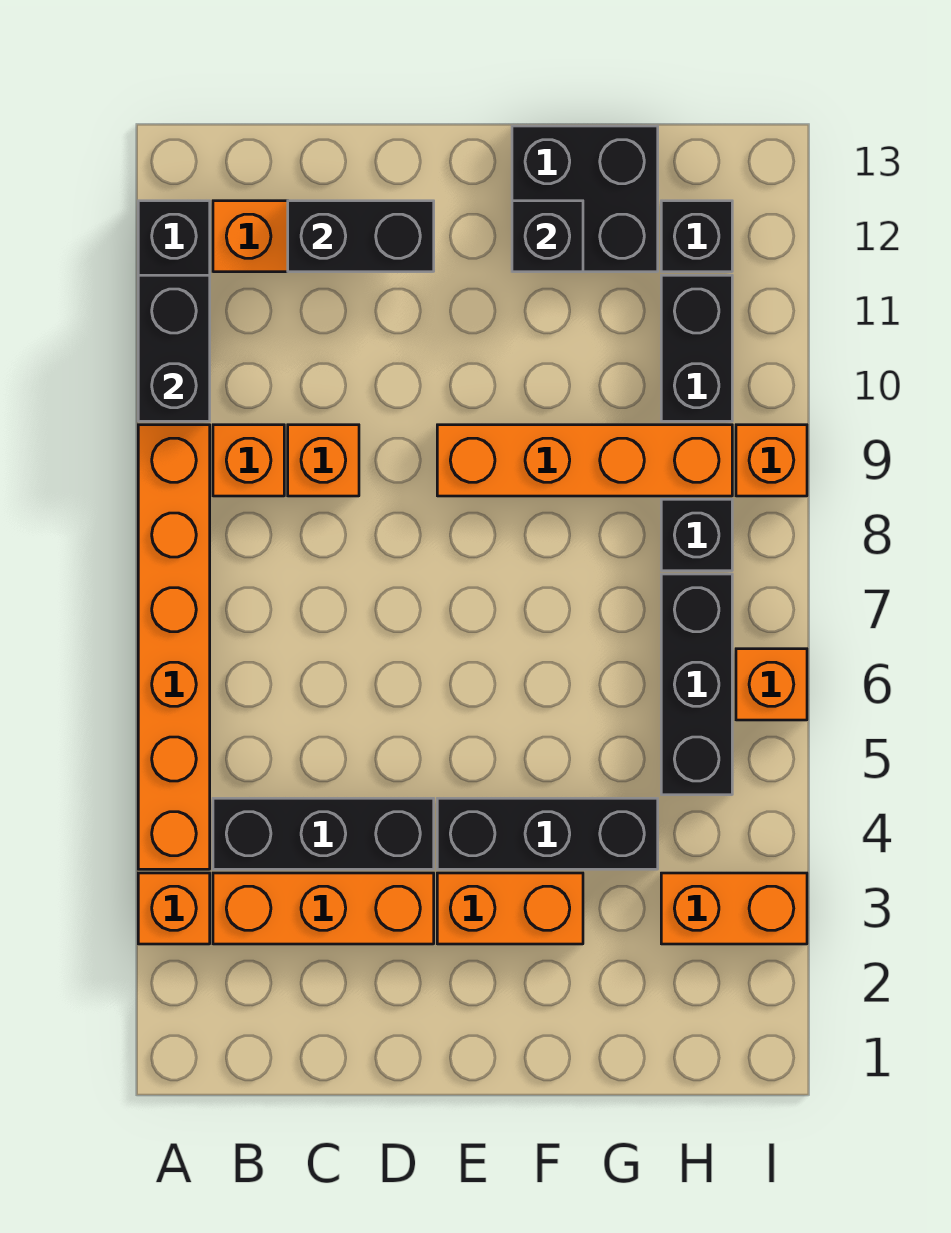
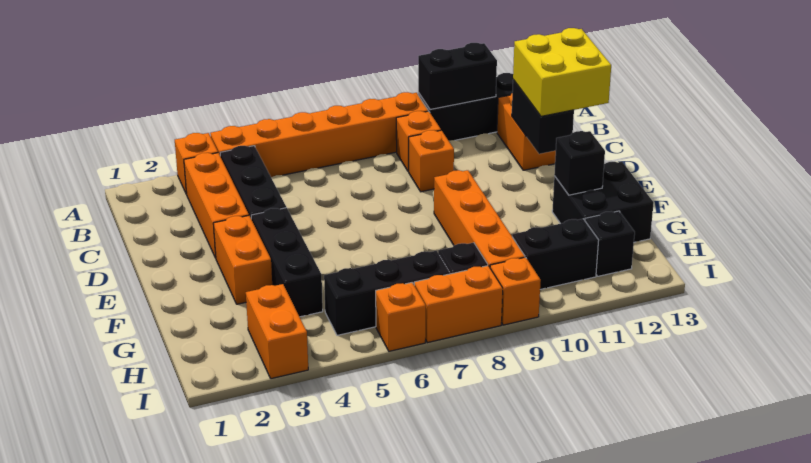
none -> yellow brick C12:D13 level 3
none -> orange brick I7:I8 level 1

